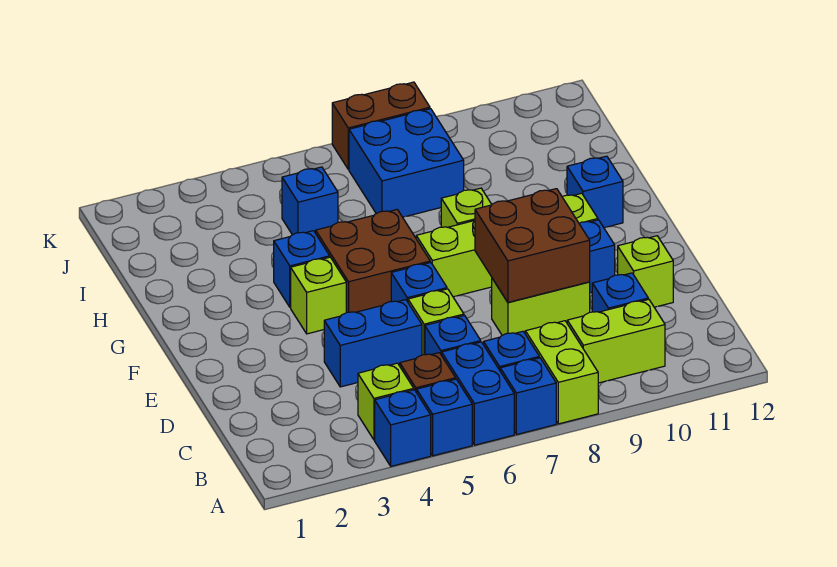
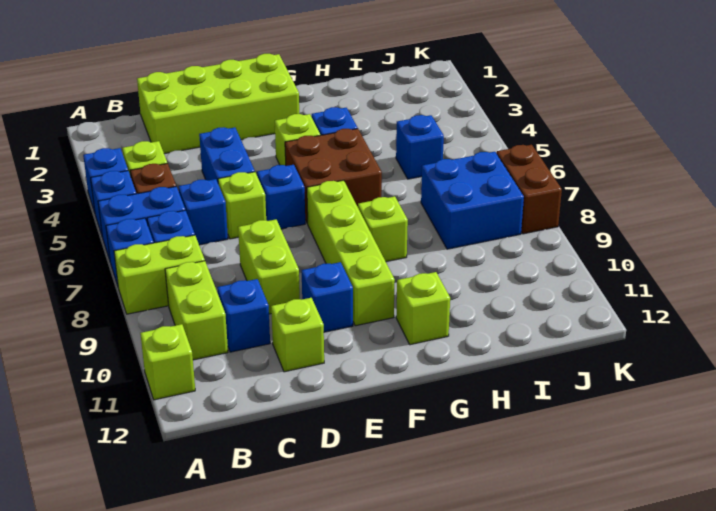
none -> lime brick A11 level 1
none -> lime brick C1:F2 level 1
brown brick D8:E9 level 2 -> none
blue brick G11 level 1 -> lime brick G11 level 1

